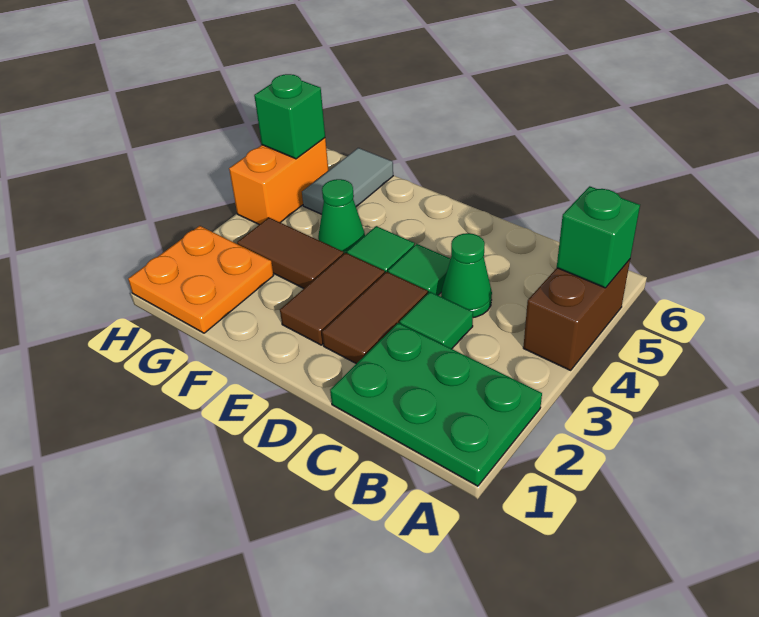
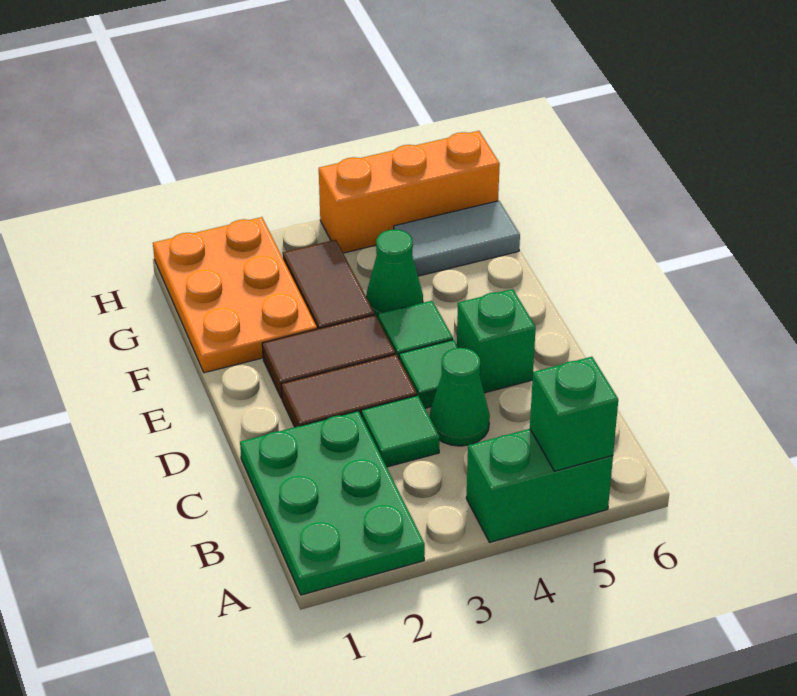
brown brick A4:A5 level 1 -> green brick A4:A5 level 1
orange plate G1:H2 level 1 -> orange plate F1:H2 level 1
orange brick H4:H5 level 1 -> orange brick H4:H6 level 1
green brick H5 level 2 -> green brick D5 level 1

